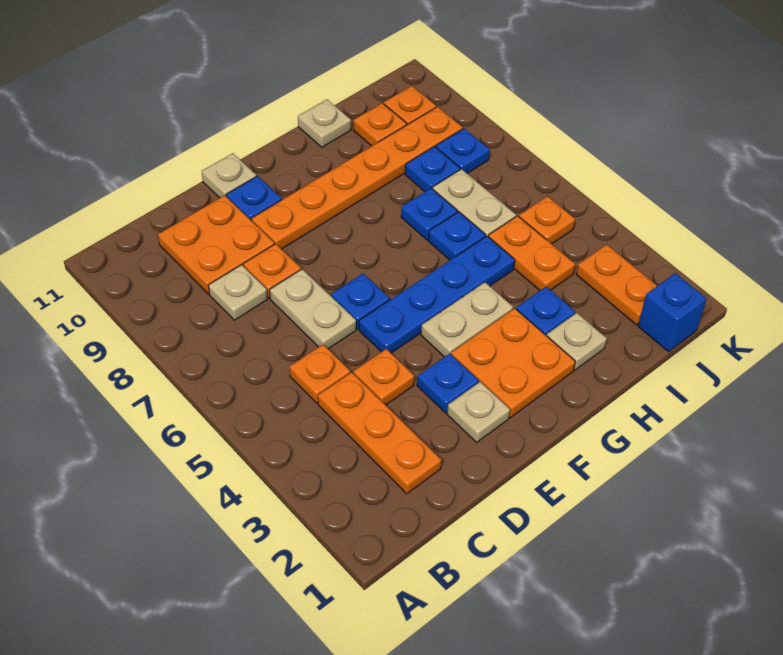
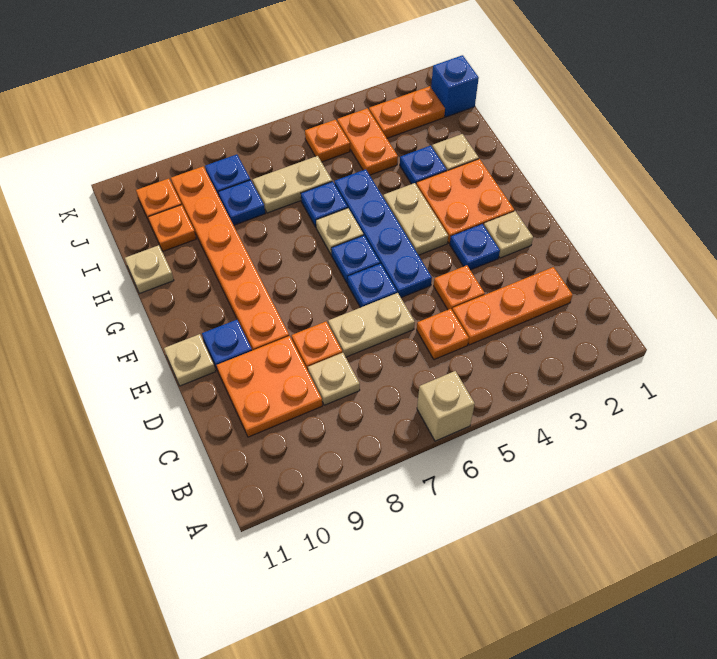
none -> tan brick A6 level 1
none -> tan plate G6 level 1
blue plate H7 level 1 -> blue plate F6 level 1
orange plate I4:I5 level 1 -> orange plate I4:J4 level 1

